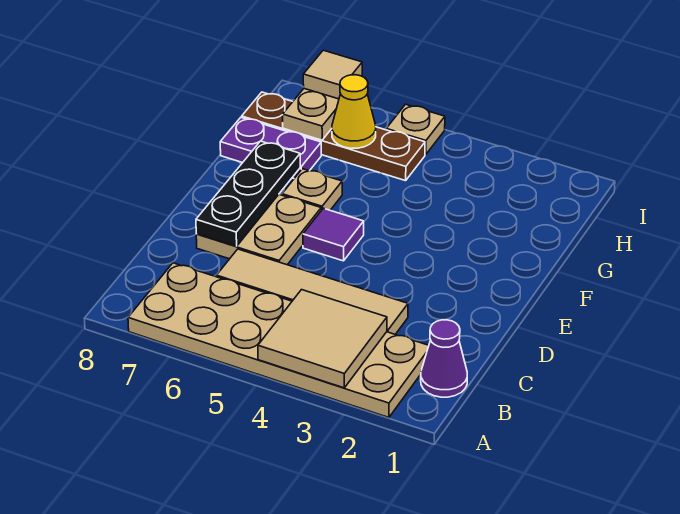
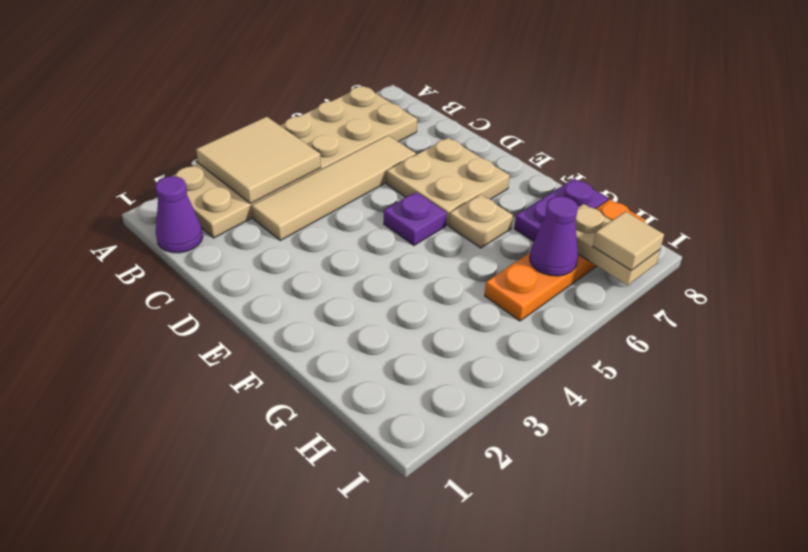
black plate D7:F7 level 2 -> none
purple tile E5 level 1 -> purple plate E5 level 1
brown plate H5:H8 level 1 -> orange plate H5:H8 level 1
yellow cone H6 level 2 -> purple cone H6 level 2
tan plate I5 level 1 -> none

